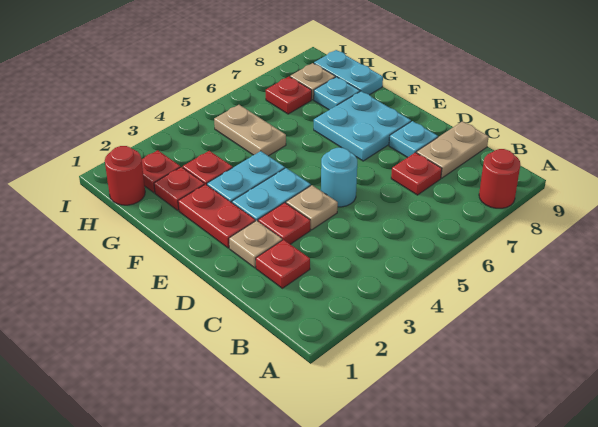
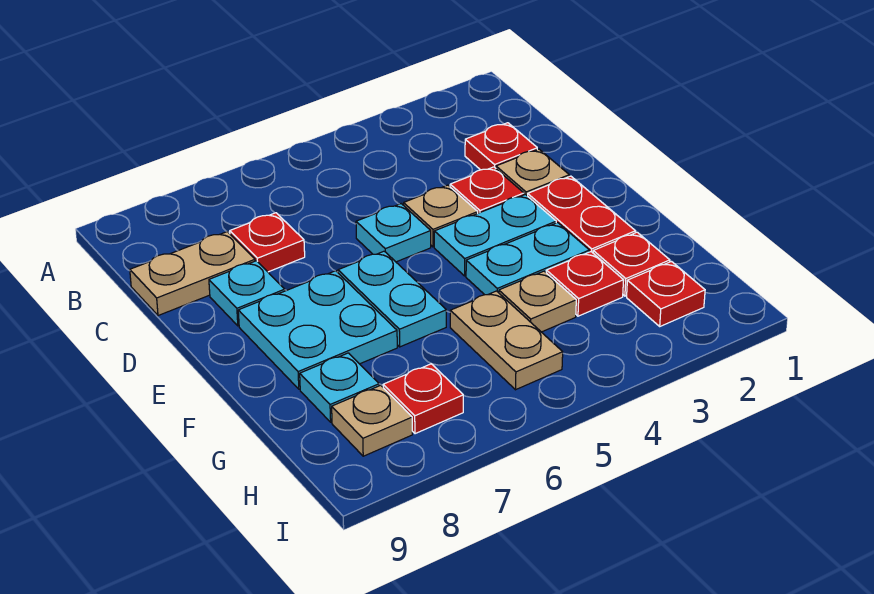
red round brick A8 level 1 -> none
cyan round brick D5 level 1 -> cyan plate D5 level 1
none -> tan plate G4 level 1
cyan plate G9:H9 level 1 -> cyan plate E6:F6 level 1
red round brick H1 level 1 -> none

